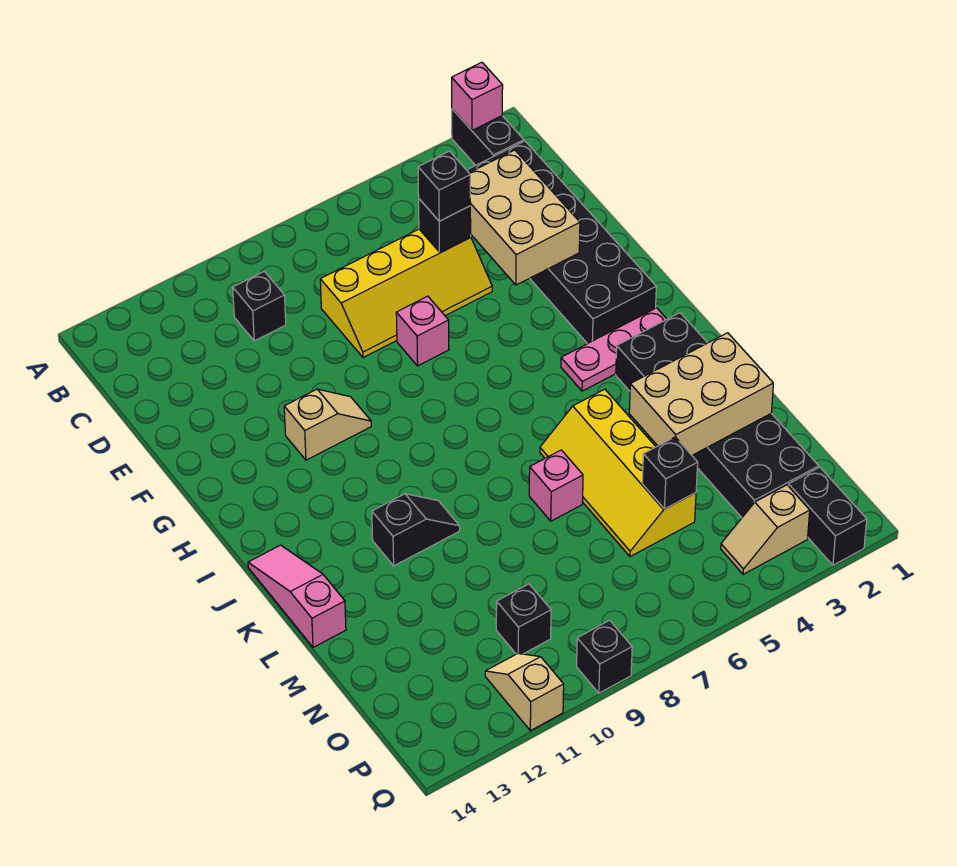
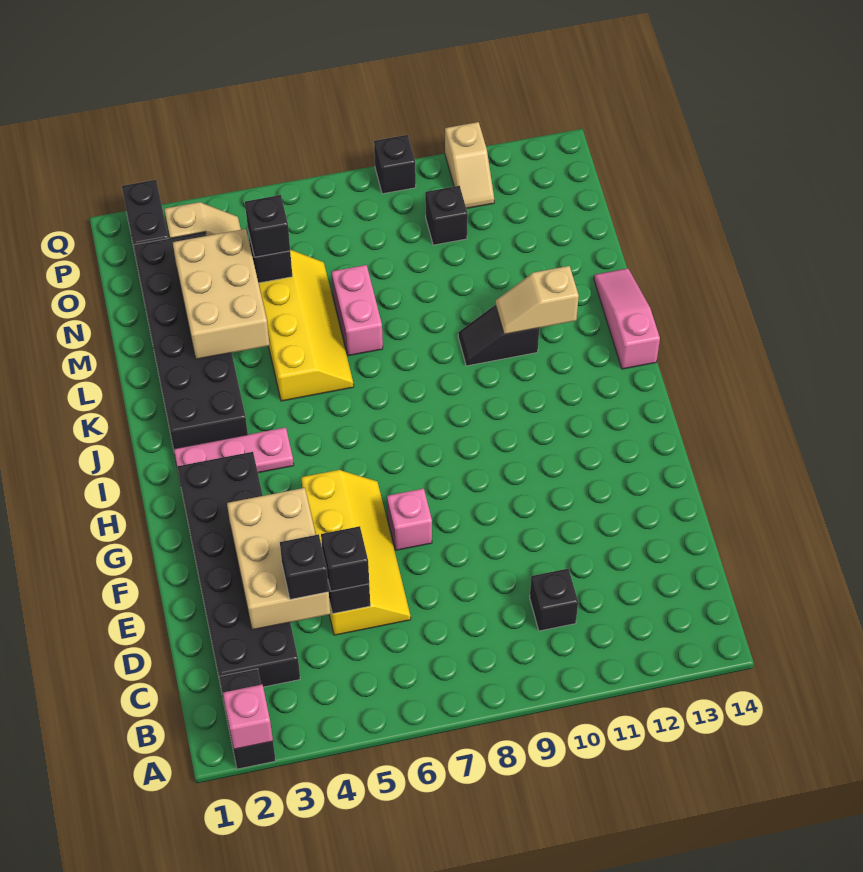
none -> black brick D4 level 3
yellow slope D5:E8 level 1 top D -> yellow slope D5:G6 level 1 top 5
tan slope G10:G11 level 1 top 11 -> tan slope K11:K12 level 2 top 12
pink slope J14:L14 level 1 top L -> pink slope J14:L14 level 1 top J
tan brick L2:M4 level 2 -> tan brick L3:N4 level 2
pink brick L7 level 1 -> pink brick L7:M7 level 1
none -> black brick N5 level 3

